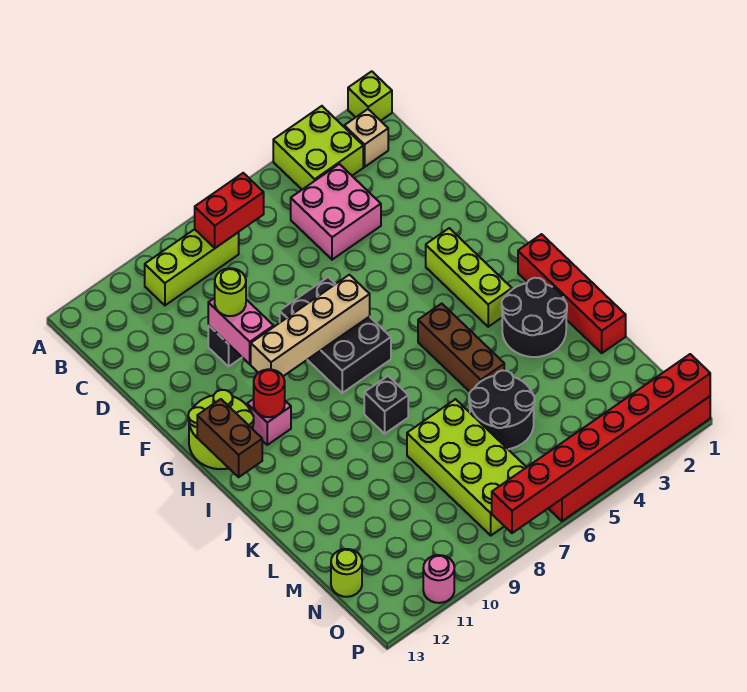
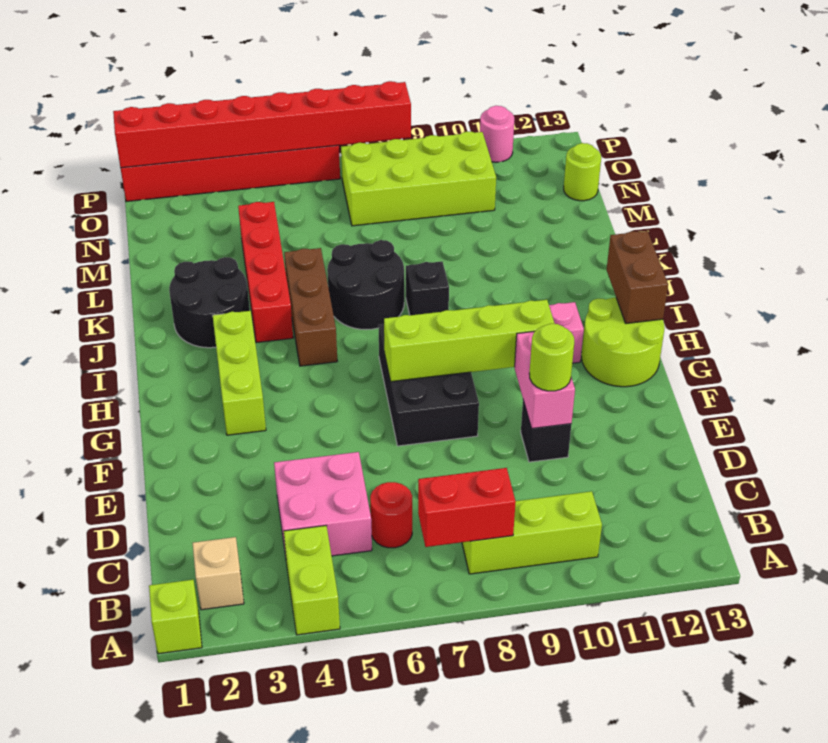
lime brick A3:B4 level 1 -> lime brick A4:B4 level 1
tan brick G7:G10 level 2 -> lime brick G7:G10 level 2
red round brick H11 level 2 -> red round brick C6 level 1
red brick I1:L1 level 1 -> red brick J4:M4 level 1
black round brick L5:M6 level 1 -> black round brick J6:K7 level 1
lime brick L7:O8 level 1 -> lime brick N7:O10 level 1

